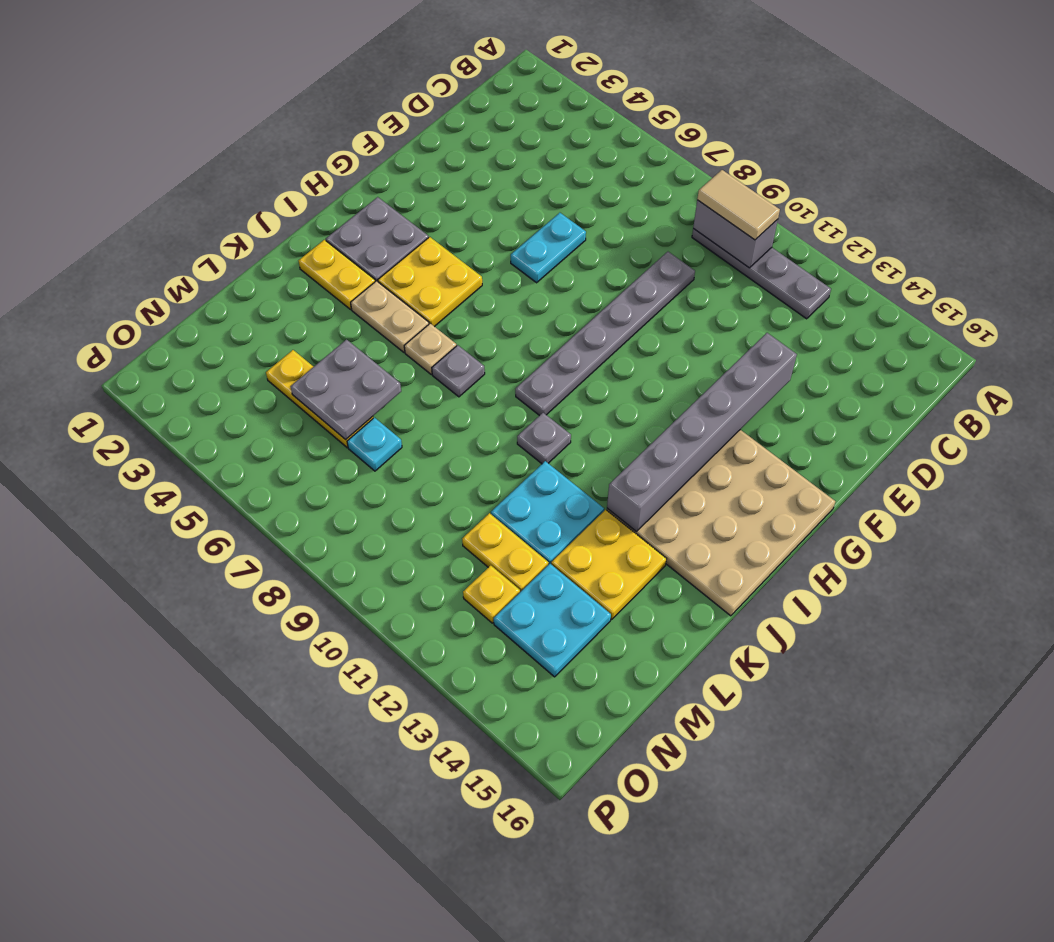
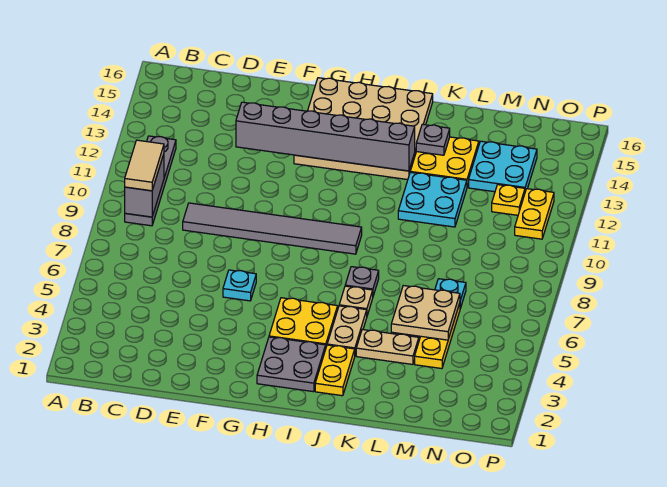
grey plate D9:I9 level 1 -> grey tile D9:I9 level 1
cyan plate E6:F6 level 1 -> cyan plate F6 level 1
grey plate J10 level 1 -> grey plate K14 level 2
none -> tan plate K4:L4 level 1
grey plate L5:M6 level 2 -> tan plate L5:M6 level 2
yellow plate M11:M12 level 1 -> yellow plate O11:O12 level 1

